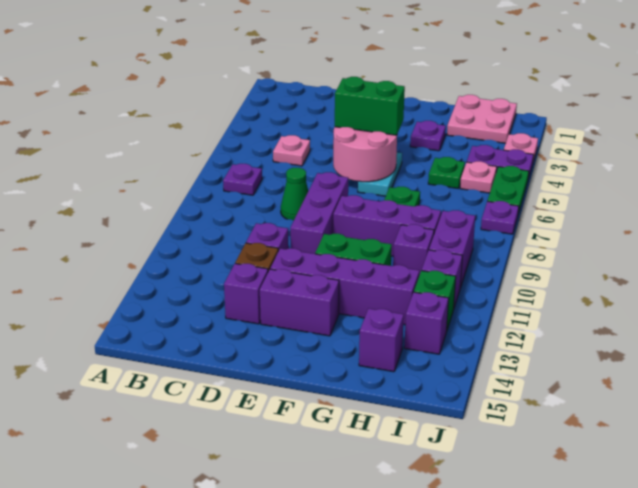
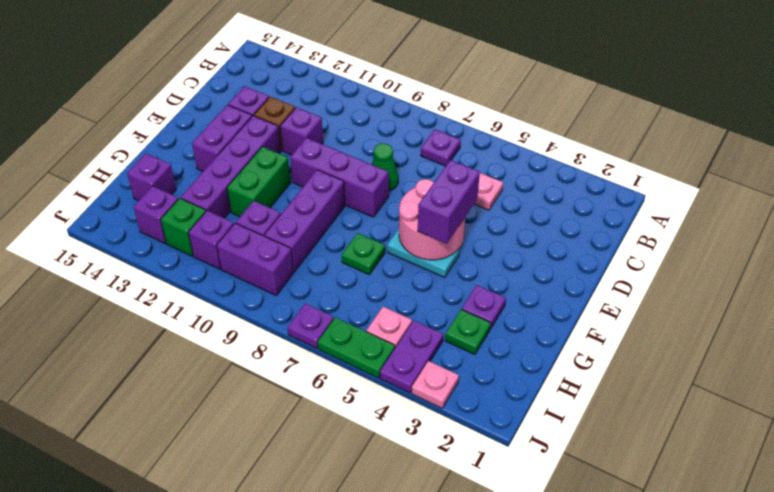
green brick E5:F5 level 3 -> purple brick E5:F5 level 3
pink plate H1:I2 level 1 -> none
green plate H5 level 1 -> green plate H3 level 1

